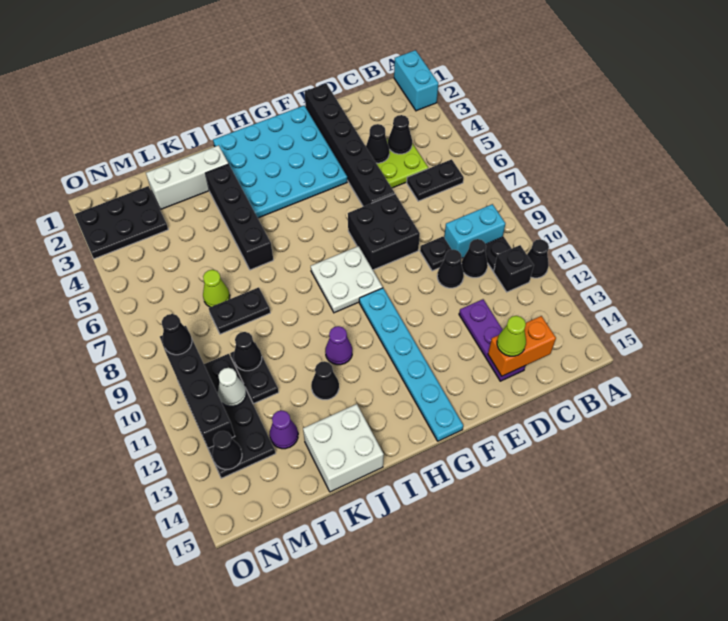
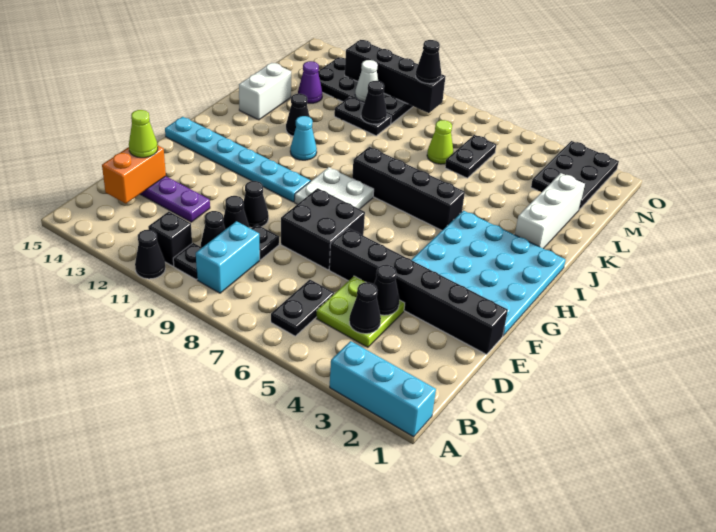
cyan brick A1:A2 level 1 -> cyan brick A1:A3 level 1
purple cone I11 level 1 -> cyan cone I11 level 1
black brick J3:J6 level 1 -> black brick I5:I8 level 1
white brick J14:K15 level 1 -> white brick J14:K14 level 1
black plate K8:L8 level 1 -> black plate L6:M6 level 1
black cone N13 level 2 -> black cone E10 level 1

